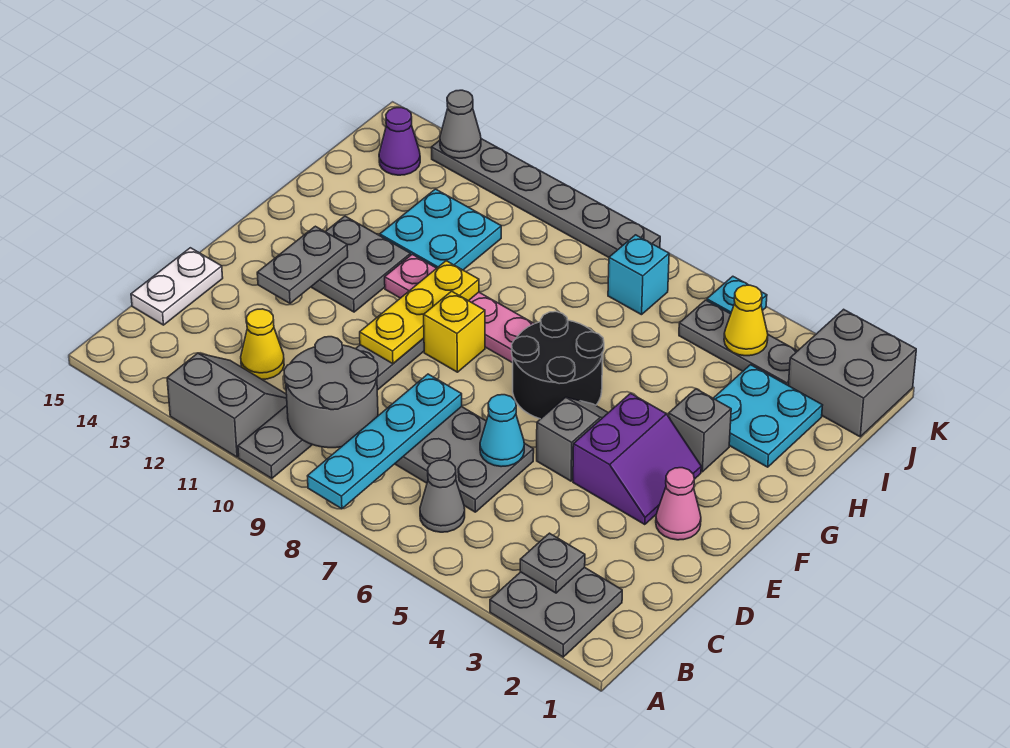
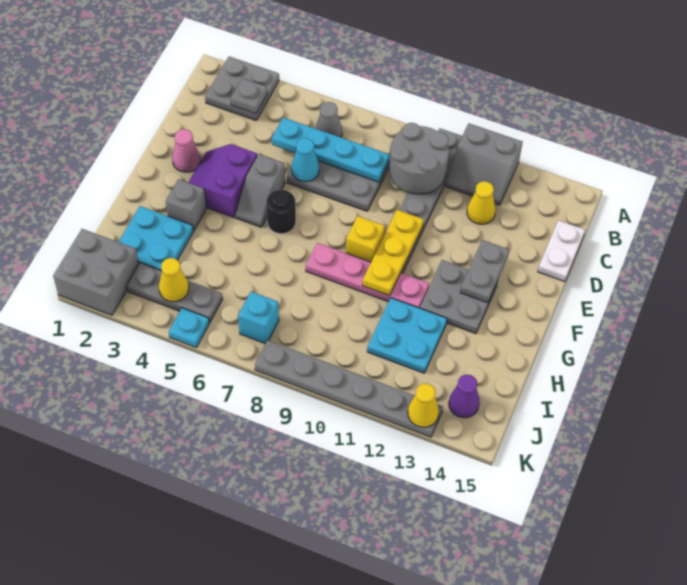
cyan plate A8:D8 level 2 -> cyan plate C5:C8 level 2
black round brick F6:G7 level 1 -> black round brick F6 level 1
grey cone K13 level 2 -> yellow cone K13 level 2

